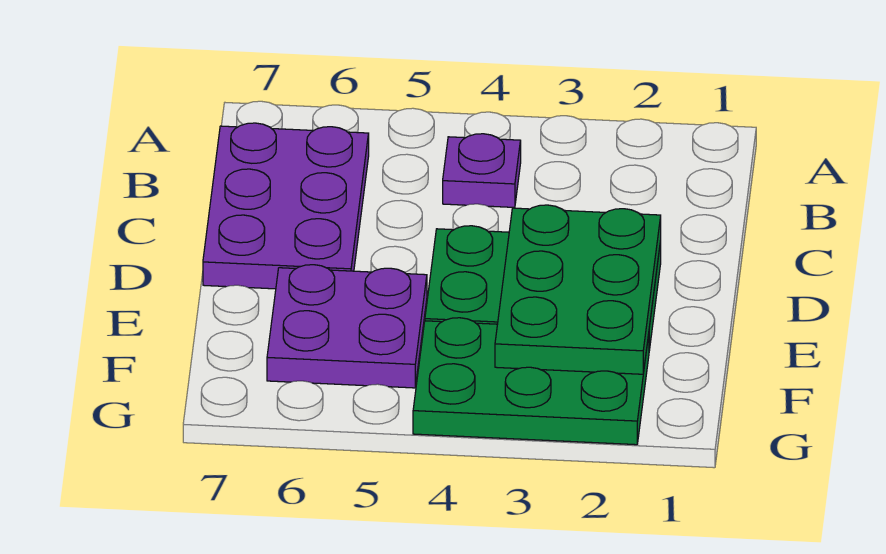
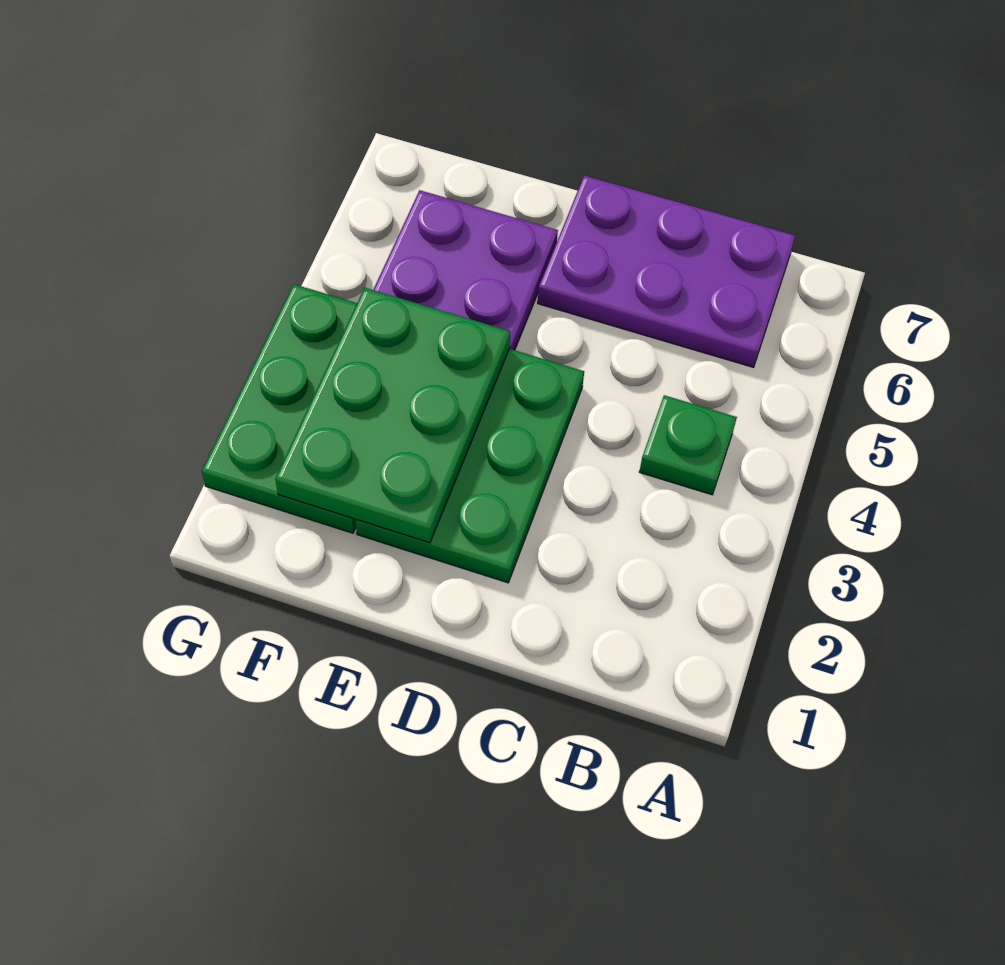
purple plate B4 level 1 -> green plate B4 level 1
green plate D2:F3 level 2 -> green plate E2:F4 level 2

